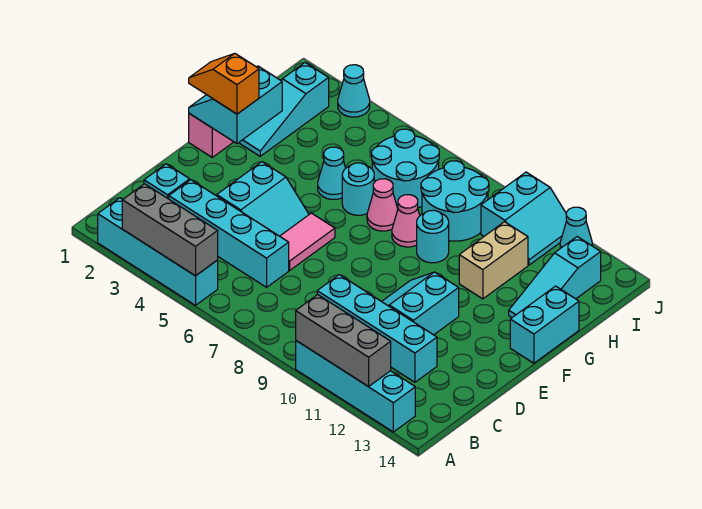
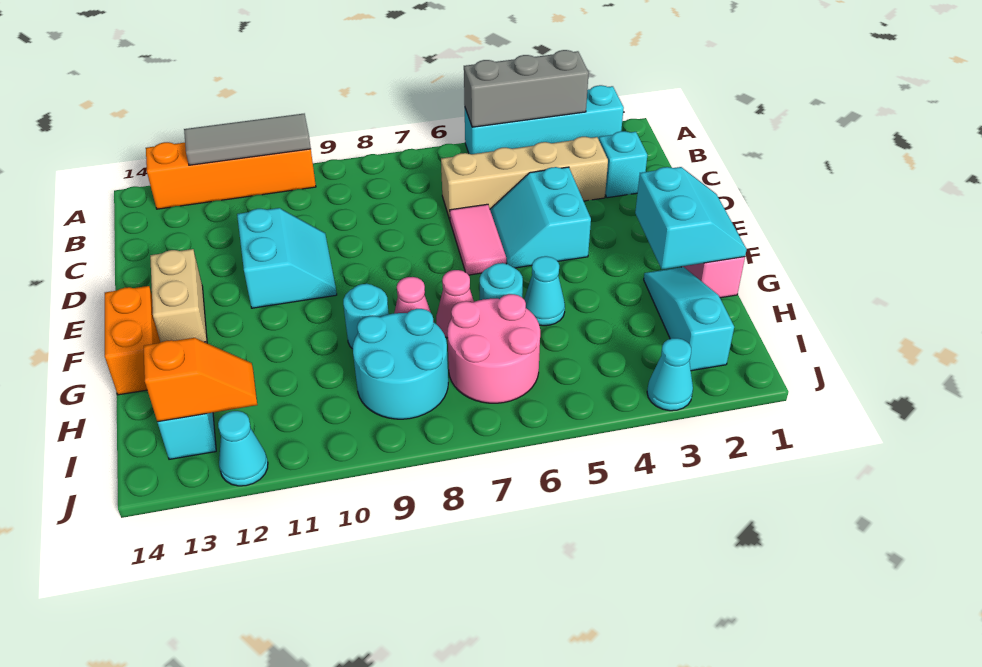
cyan brick A10:A13 level 1 -> orange brick A10:A13 level 1
grey brick A10:A12 level 2 -> grey tile A10:A12 level 2
cyan brick C3:C6 level 1 -> tan brick C3:C6 level 1
cyan brick C9:C12 level 1 -> none
orange slope F1:F2 level 3 top 2 -> orange slope I12:I13 level 2 top 13
cyan brick F14:G14 level 1 -> orange brick F14:G14 level 1
tan brick G11:H11 level 1 -> tan brick E13:F13 level 1
cyan round brick H6:I7 level 1 -> pink round brick H6:I7 level 1
cyan slope I10:J11 level 1 top 10 -> none

